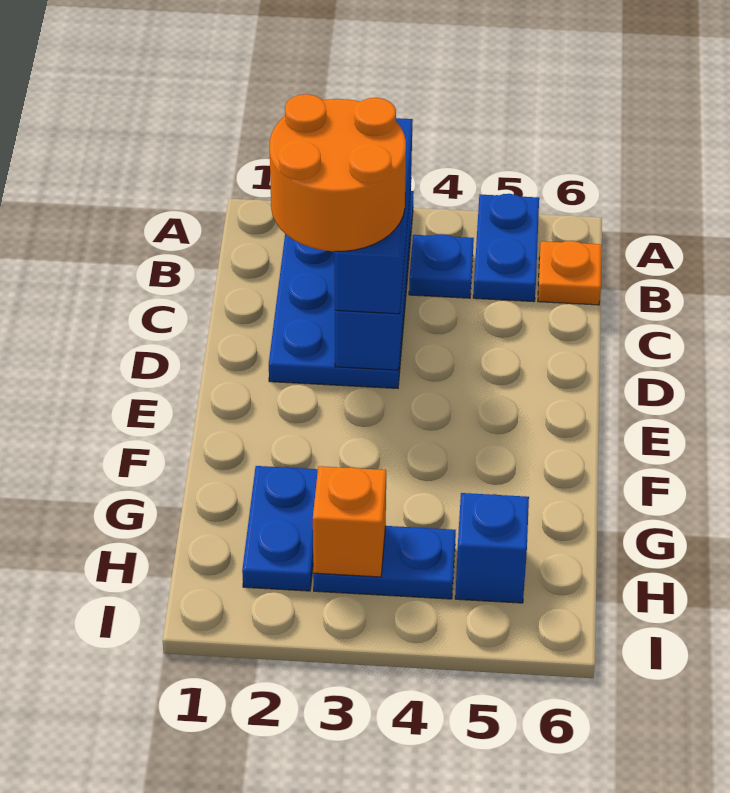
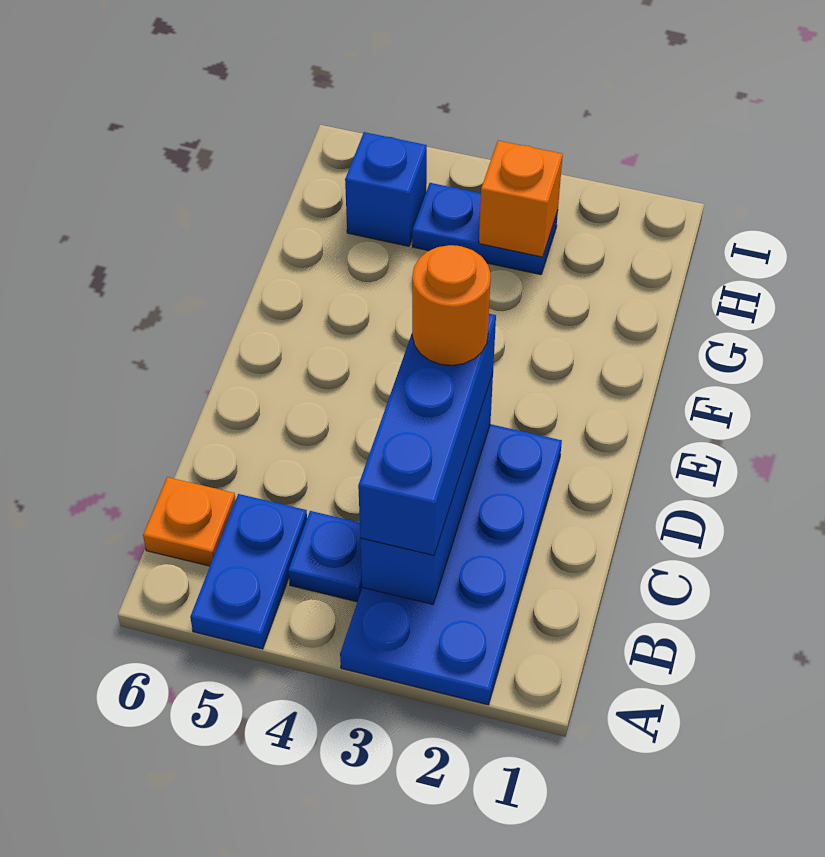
orange round brick C2:D3 level 4 -> orange round brick D3 level 4
blue plate G2:H2 level 1 -> none

